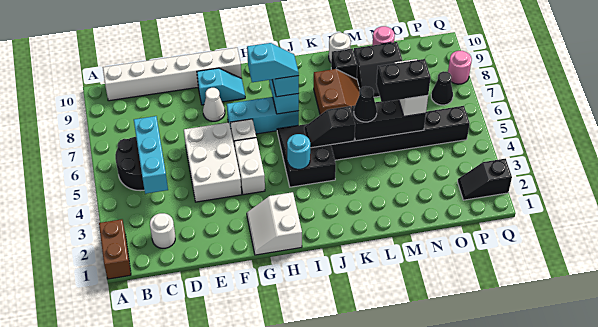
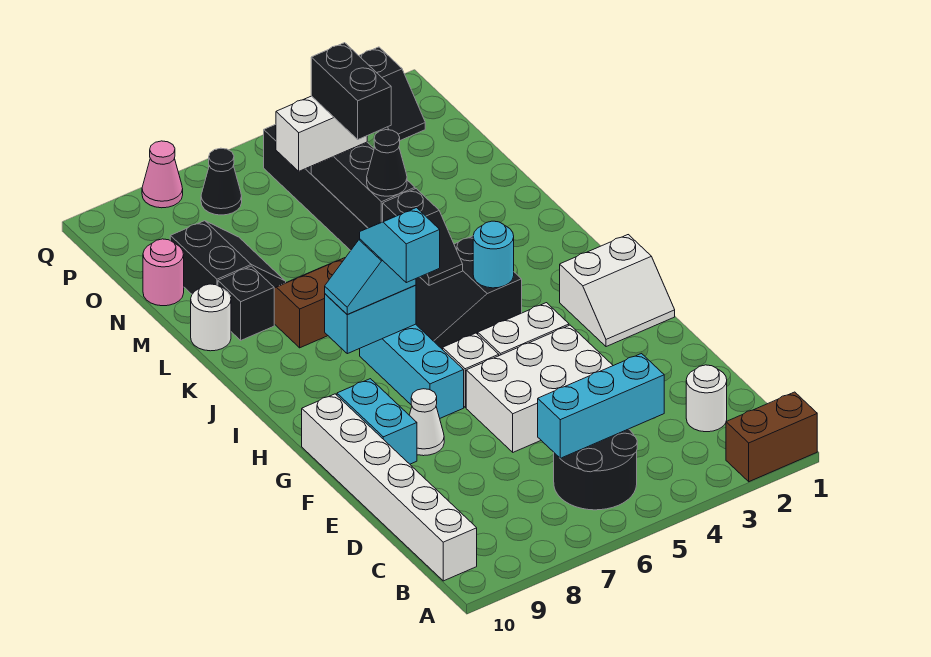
cyan slope F9:G9 level 1 top F -> cyan brick F9:G9 level 1
pink round brick Q8 level 1 -> pink cone Q8 level 1

